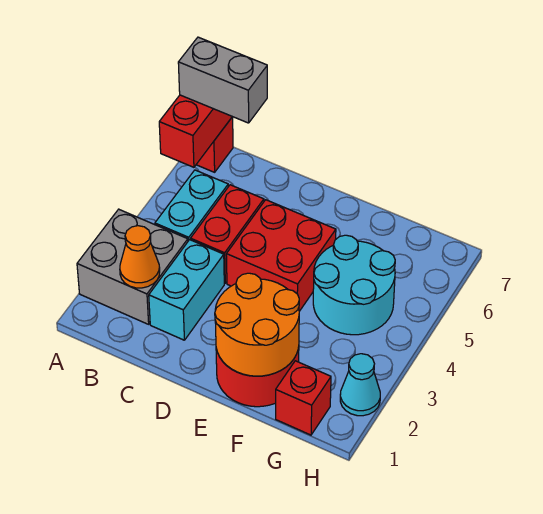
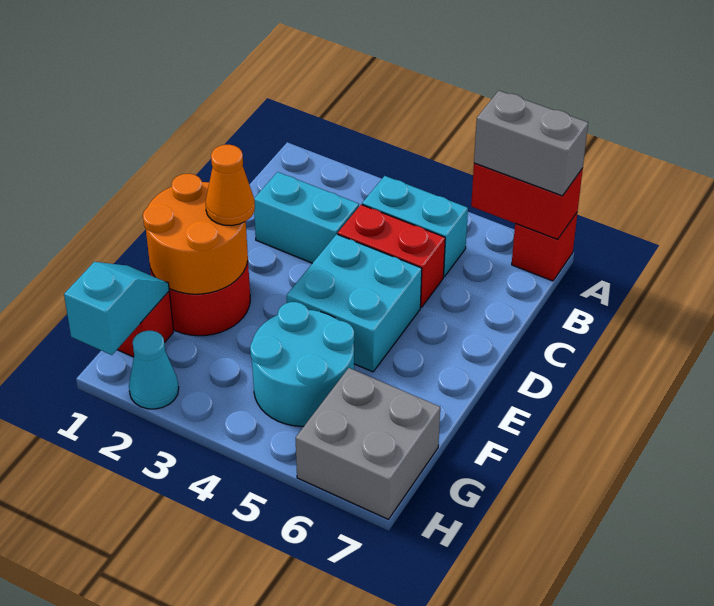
grey brick A2:B3 level 1 -> grey brick G6:H7 level 1
grey brick A7:B7 level 3 -> grey brick A6:A7 level 3
orange cone B2 level 2 -> orange cone E2 level 3
red brick D4:E5 level 1 -> cyan brick D4:E5 level 1
none -> cyan slope G1:H1 level 2 top H

